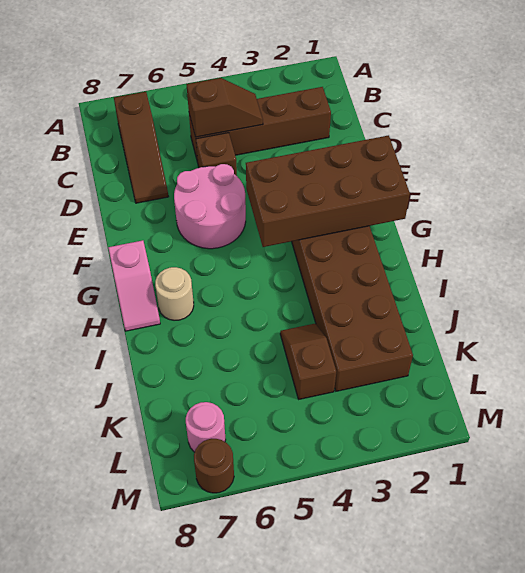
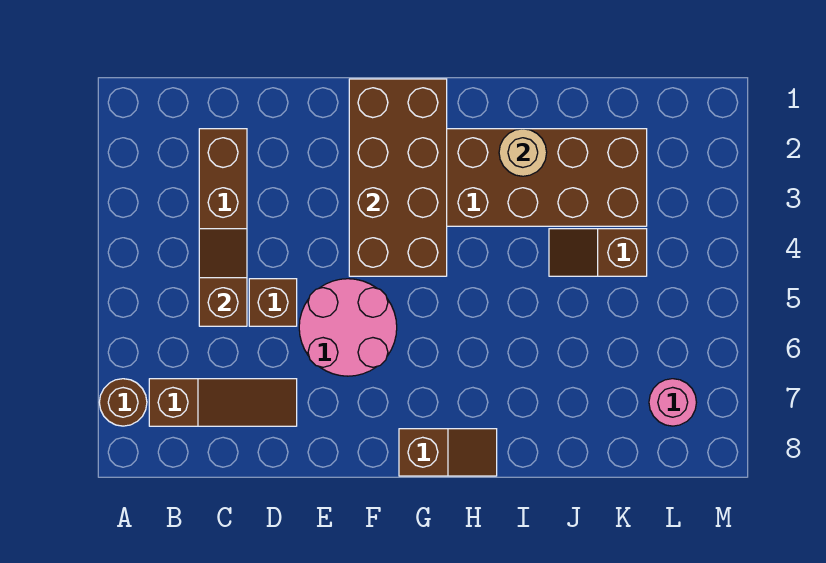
pink slope G8:H8 level 1 top G -> brown slope G8:H8 level 1 top G
tan round brick H7 level 1 -> tan round brick I2 level 2
brown round brick M7 level 1 -> brown round brick A7 level 1

